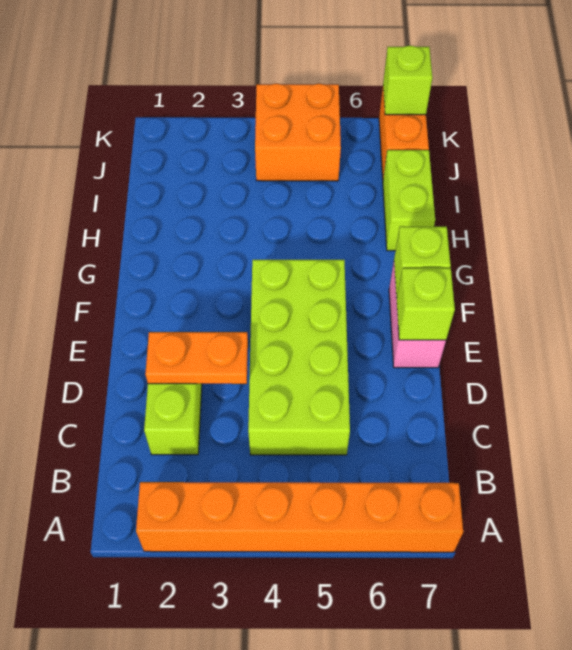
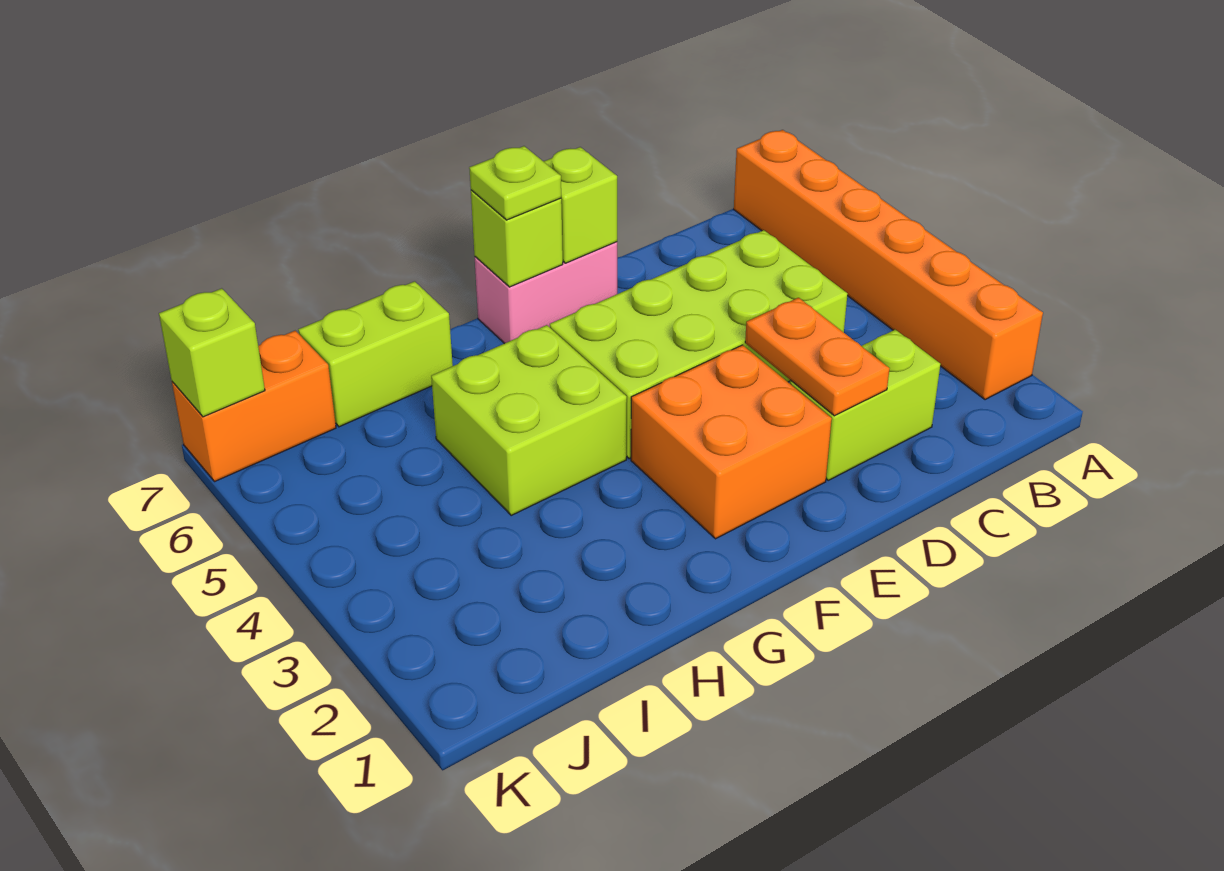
none -> lime plate F7 level 3
none -> lime brick G4:H5 level 1
orange brick J4:K5 level 1 -> orange brick E2:F3 level 1

